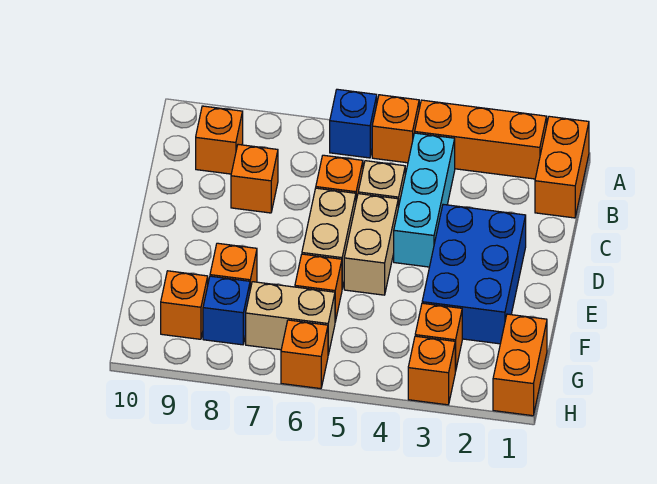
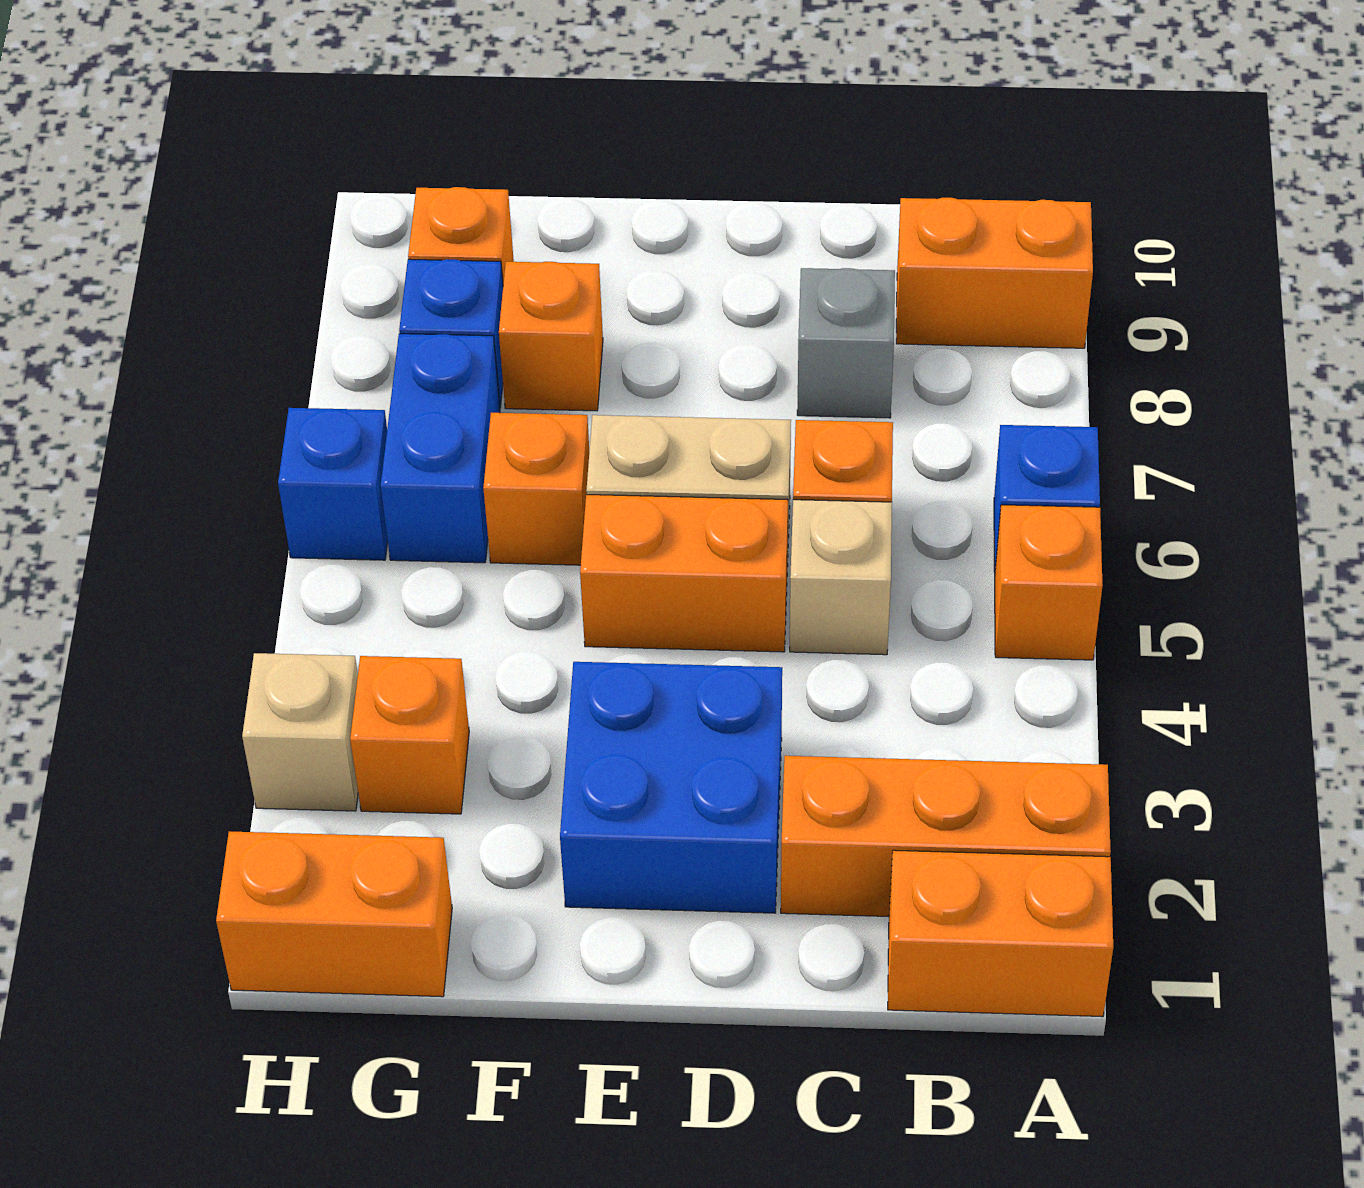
orange brick A2:A4 level 1 -> orange brick A2:C2 level 1
cyan brick B4:D4 level 1 -> none
orange brick B9 level 1 -> orange brick A9:B9 level 1
orange brick C8 level 1 -> grey brick C8 level 1
blue brick D2:F3 level 1 -> blue brick D2:E3 level 1
tan brick D5:E5 level 1 -> orange brick D5:E5 level 1
tan brick G6:G7 level 1 -> blue brick G6:G7 level 1
orange brick H3 level 1 -> tan brick H3 level 1
orange brick H6 level 1 -> blue brick H6 level 1

